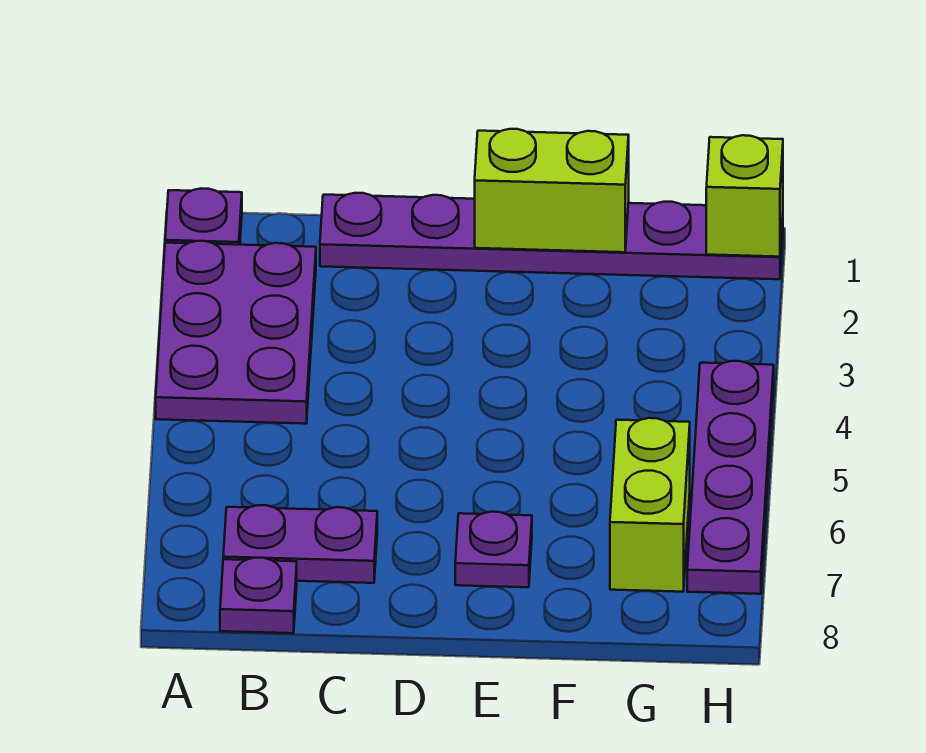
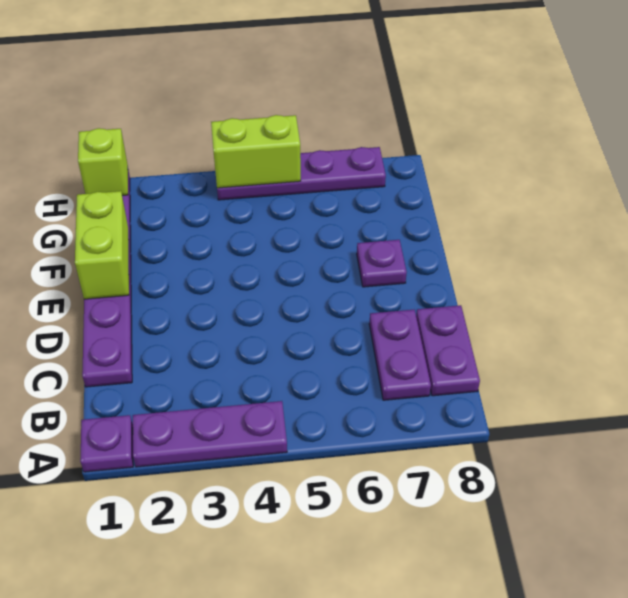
purple plate A2:B4 level 1 -> purple plate A2:A4 level 1
purple plate B8 level 1 -> purple plate B8:C8 level 1
lime brick G6:G7 level 1 -> lime brick H4:H5 level 2

